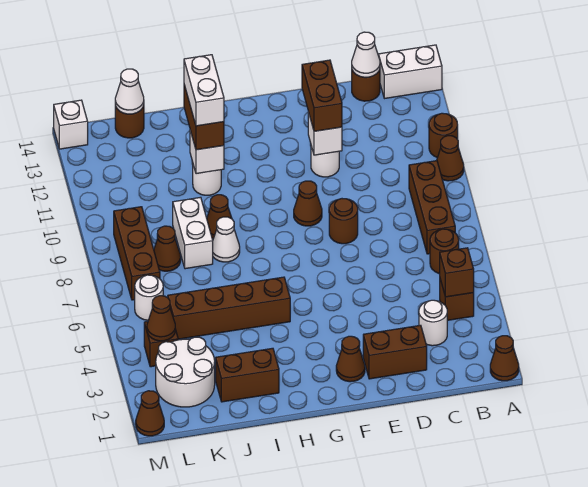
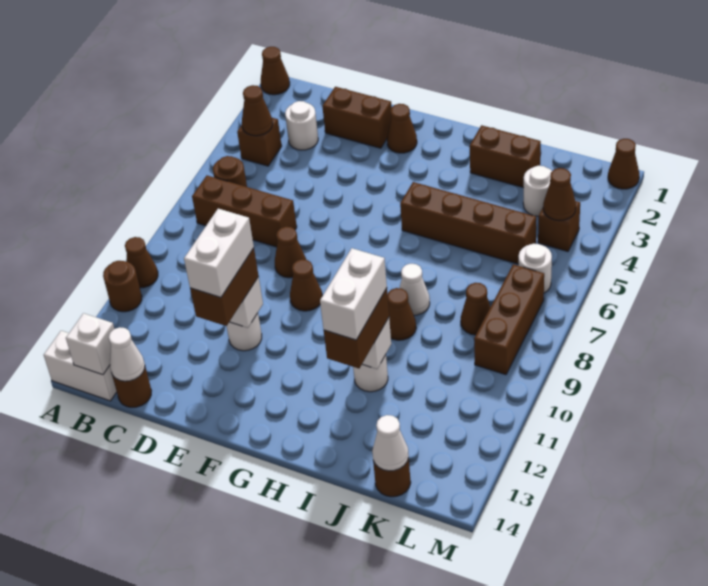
brown brick B4 level 2 -> brown cone B4 level 2
brown brick B7:B9 level 1 -> brown brick B7:D7 level 1
brown round brick E8 level 1 -> brown cone E8 level 1
white brick J8:J9 level 1 -> white brick E11:E12 level 4
white round brick K2:L3 level 1 -> white round brick K3 level 1
white brick M14 level 1 -> white brick B14 level 2

